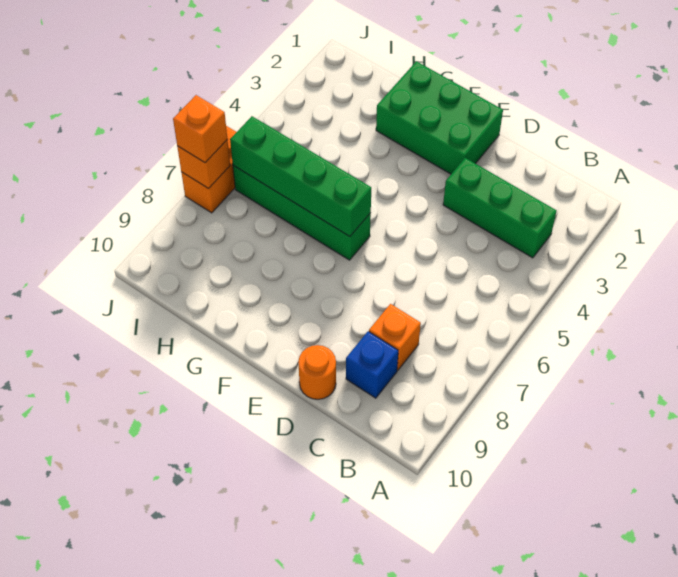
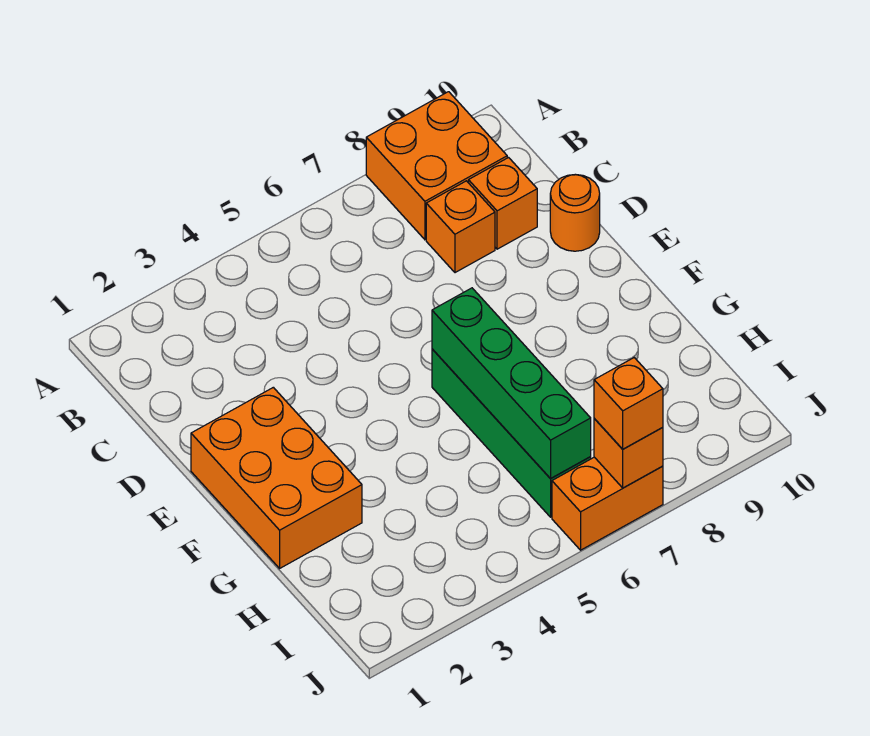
none -> orange brick A8:B9 level 1
green brick B3:D3 level 1 -> none
blue brick C9 level 1 -> orange brick C9 level 1
green brick E1:G2 level 1 -> orange brick E1:G2 level 1

